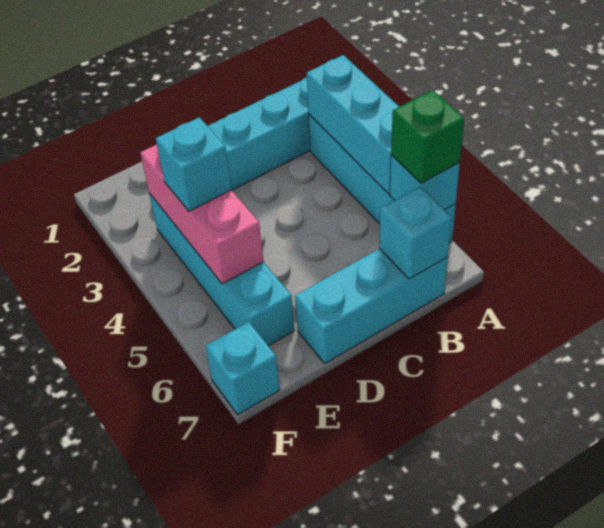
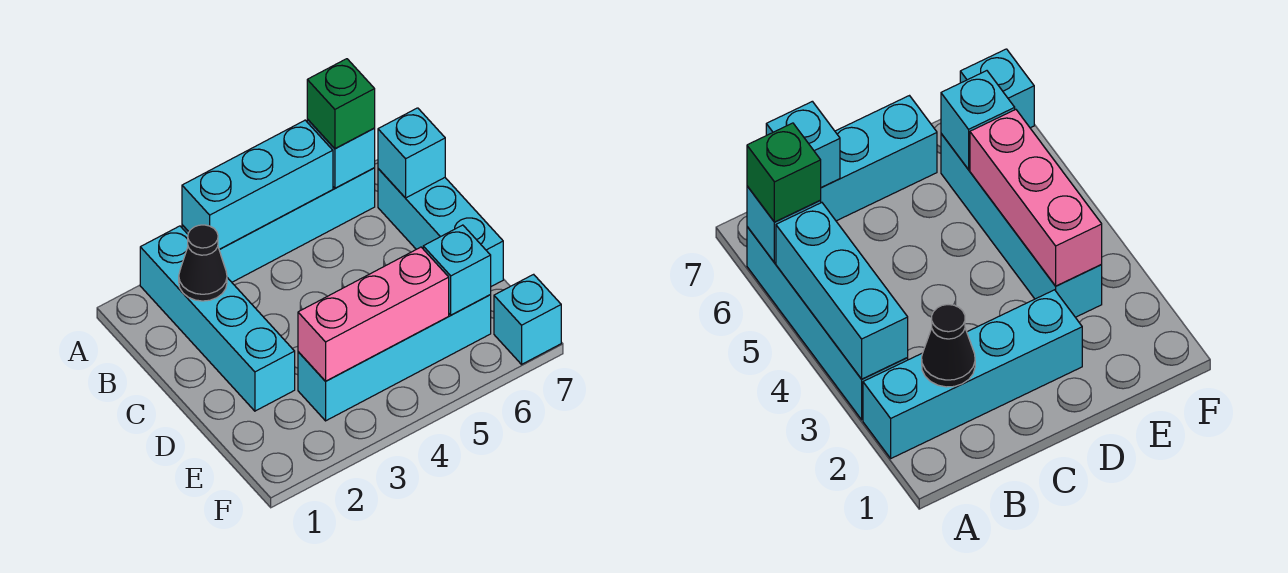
none -> black cone B2 level 2
cyan brick E4 level 3 -> cyan brick E6 level 2

